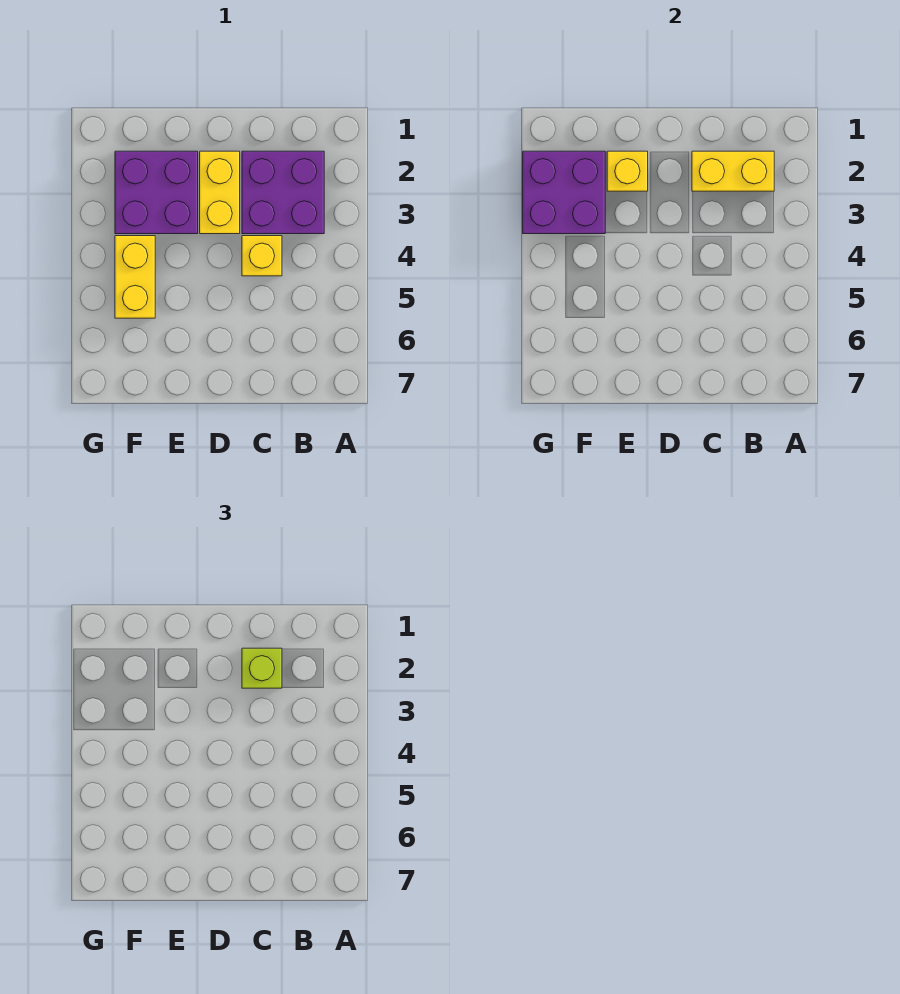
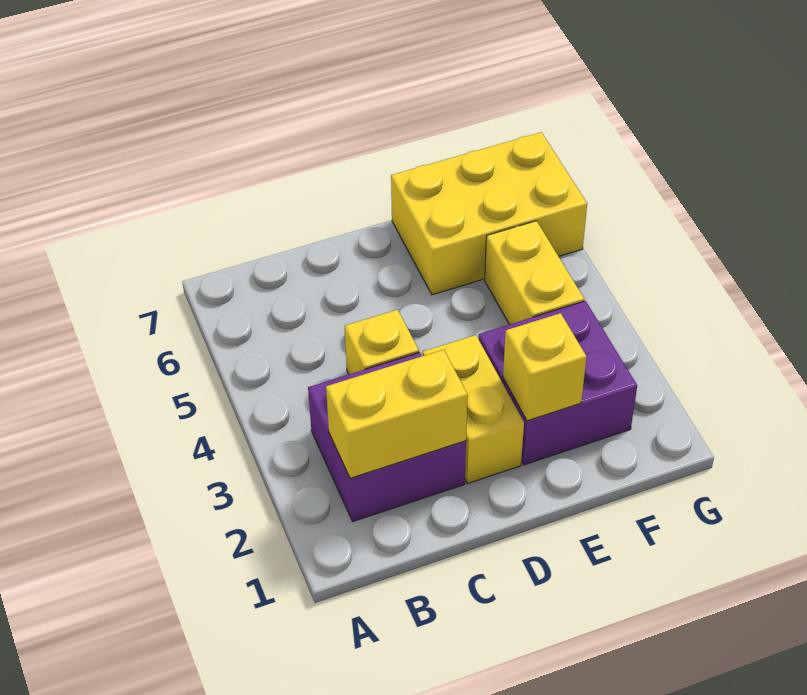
lime brick C2 level 3 -> none
none -> yellow brick E6:G7 level 1
purple brick F2:G3 level 2 -> none

